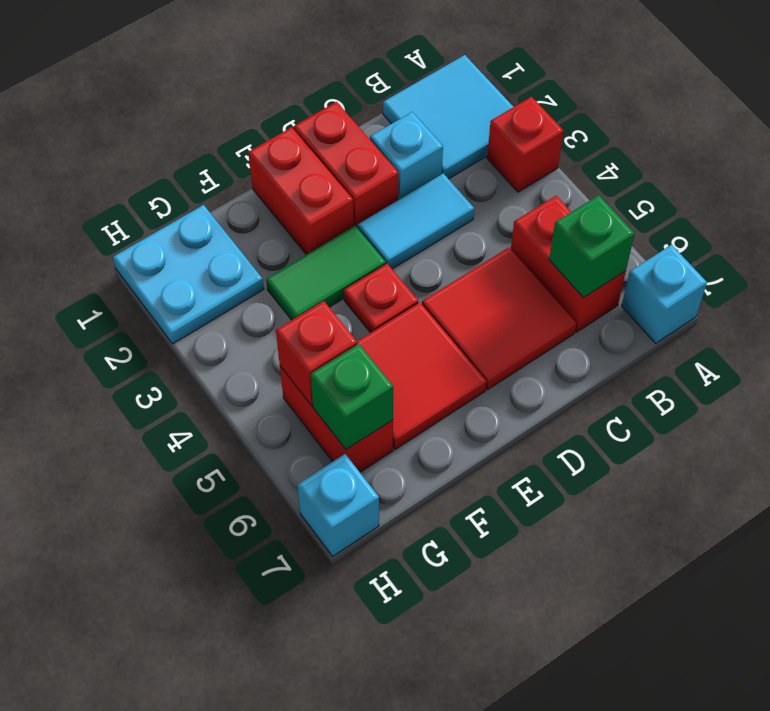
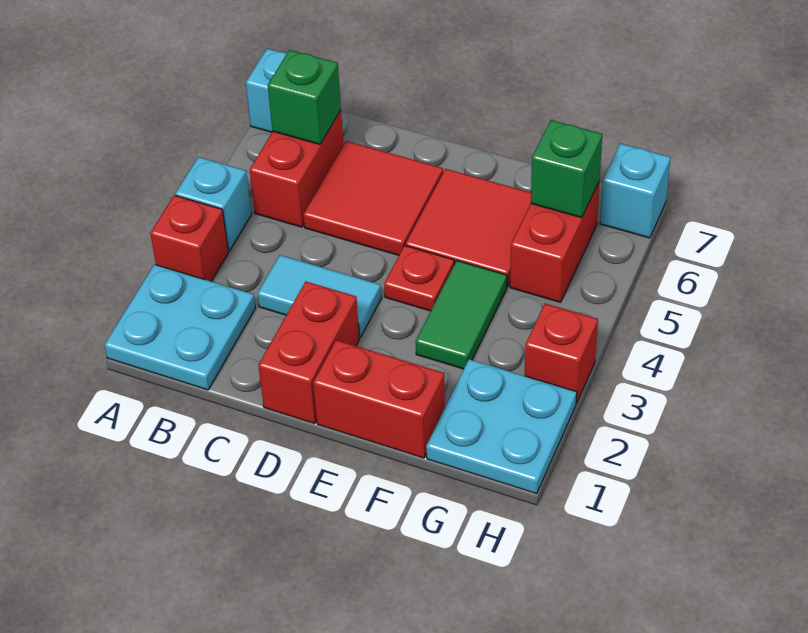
cyan tile A1:B2 level 1 -> cyan plate A1:B2 level 1
cyan brick C2 level 1 -> cyan brick A4 level 1
red brick E1:E2 level 1 -> red brick E1:F1 level 1
green tile E3:F3 level 1 -> green tile F3:F4 level 1
red brick G5 level 2 -> red brick H3 level 1

